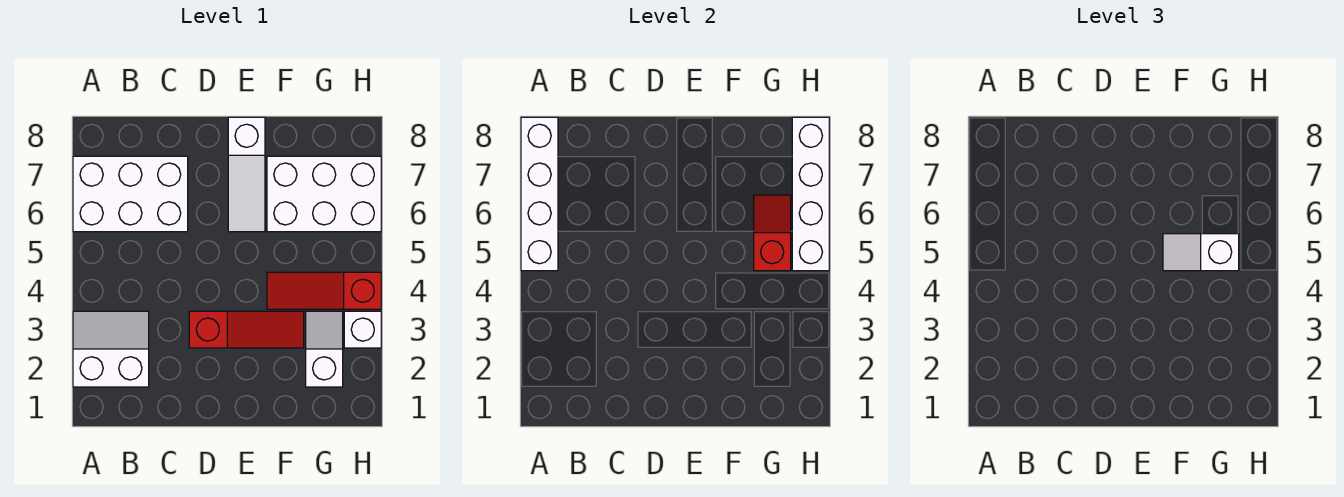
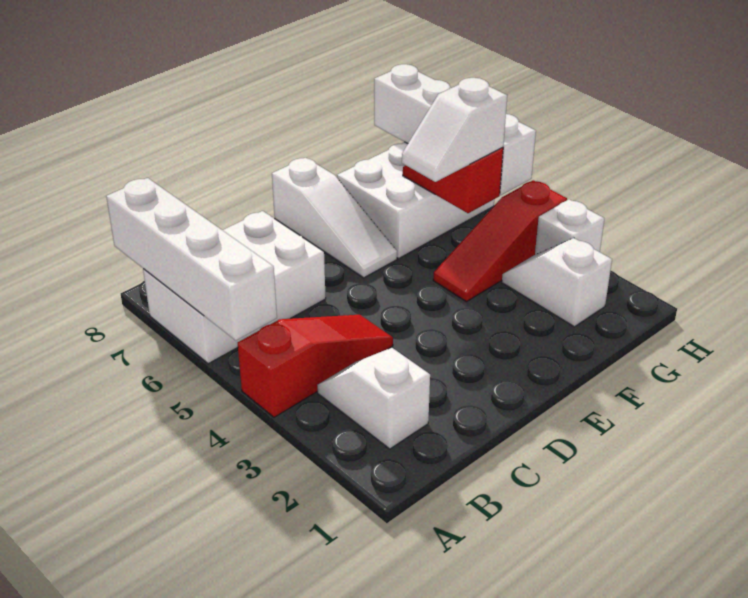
white slope A2:B3 level 1 top 2 -> white slope B2:B3 level 1 top 2
red slope D3:F3 level 1 top D -> red slope A4:C4 level 1 top A

